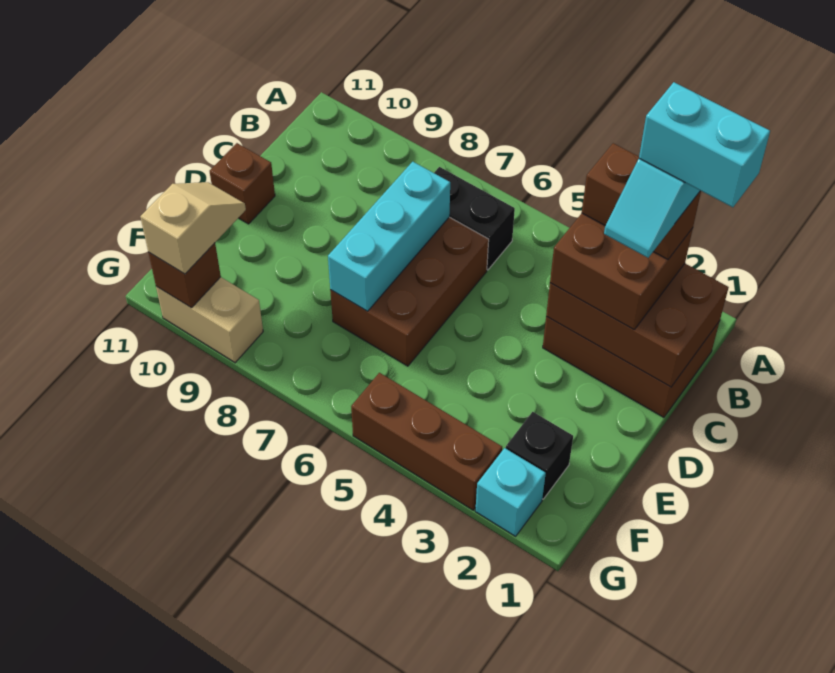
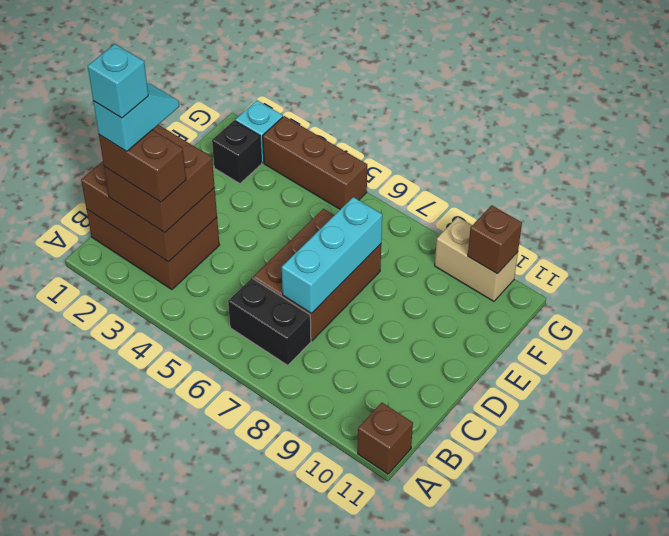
cyan brick B1:B2 level 6 -> cyan brick B2 level 6
brown brick D11 level 1 -> brown brick A11 level 1
tan slope F10:G10 level 3 top G -> none

